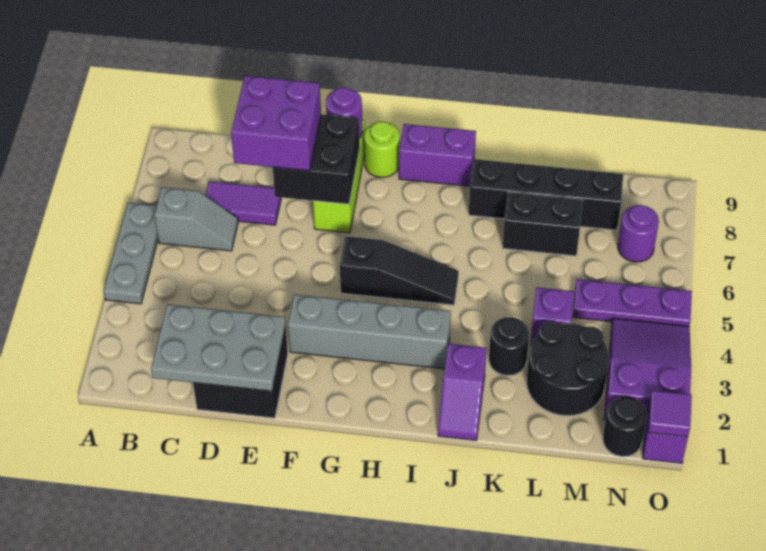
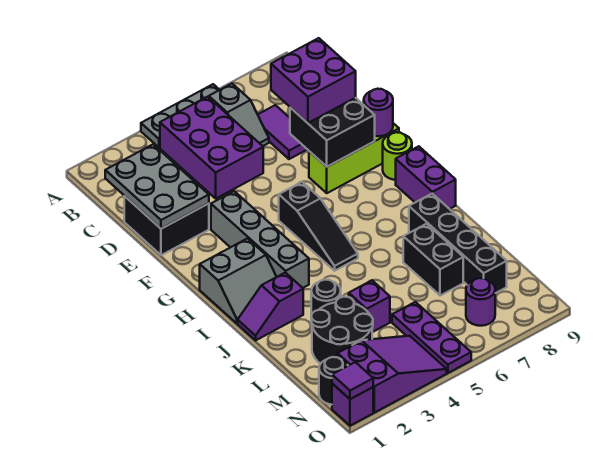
none -> purple brick B4:D5 level 1
none -> grey slope H1:I2 level 1 top H

